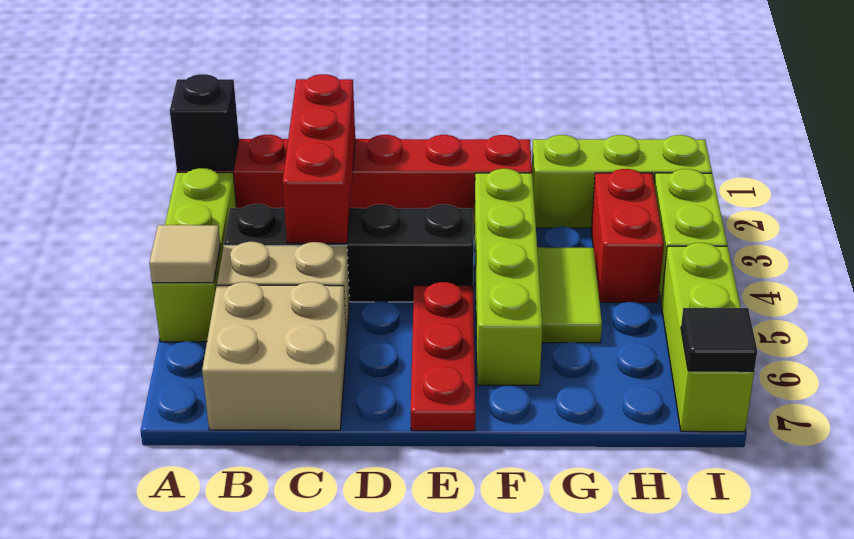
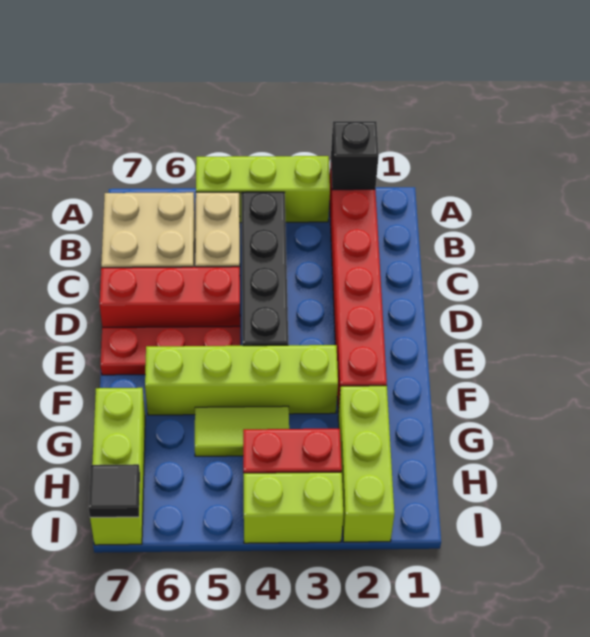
tan tile A5 level 2 -> none
red brick C2:C4 level 2 -> red brick D5:D7 level 1
lime brick I5:I7 level 1 -> lime brick G7:I7 level 1

